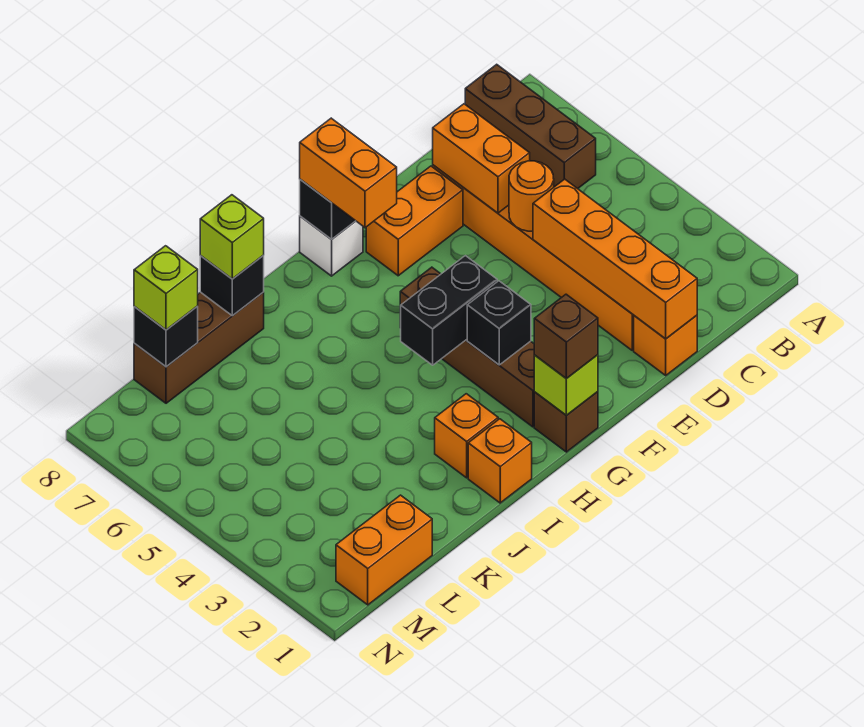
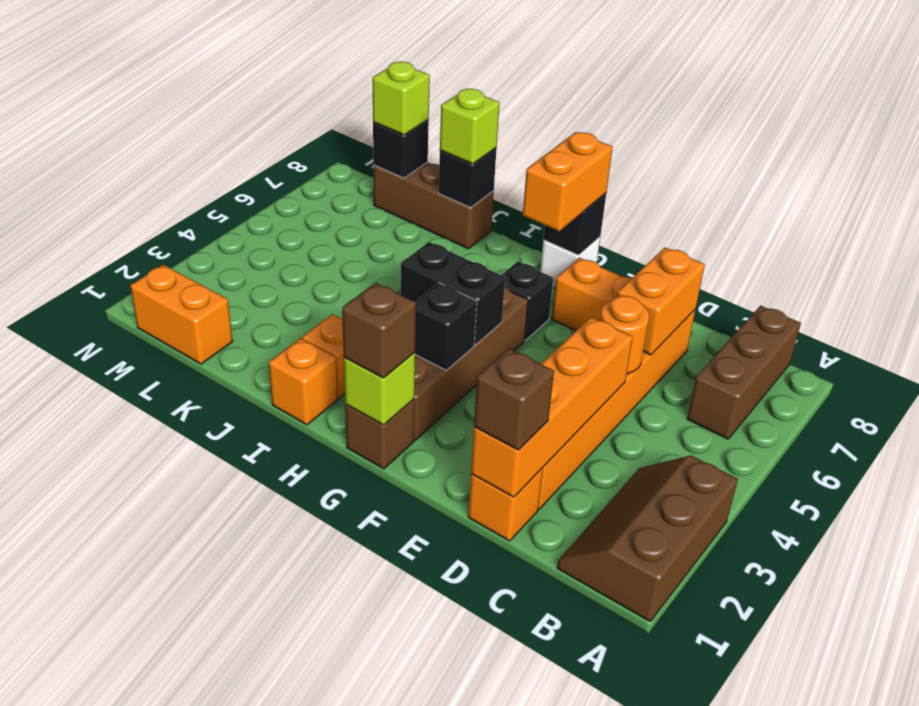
none -> brown slope A1:B3 level 1 top A
none -> brown brick D1 level 3
none -> black brick G6 level 1

